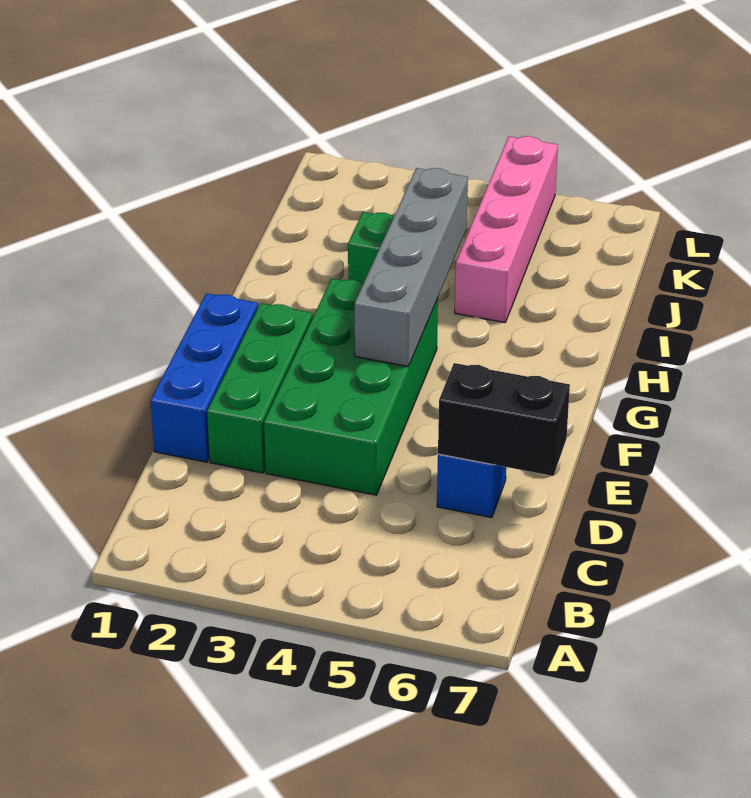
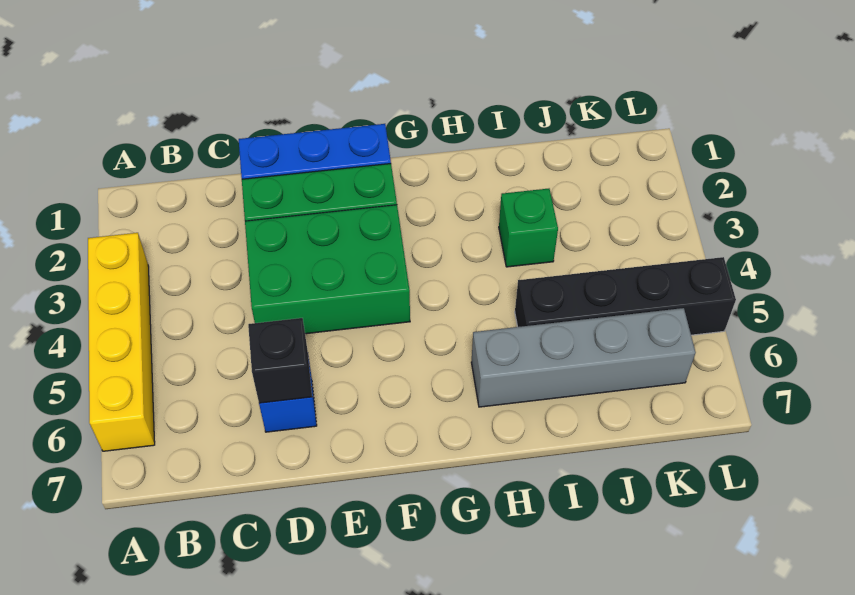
none -> yellow brick A3:A6 level 1
green brick D3:G4 level 1 -> green brick D3:F4 level 1
black brick D6:D7 level 2 -> black brick D6 level 2
grey brick F4:I4 level 2 -> grey brick H6:K6 level 1
pink brick I5:L5 level 1 -> black brick I5:L5 level 1

